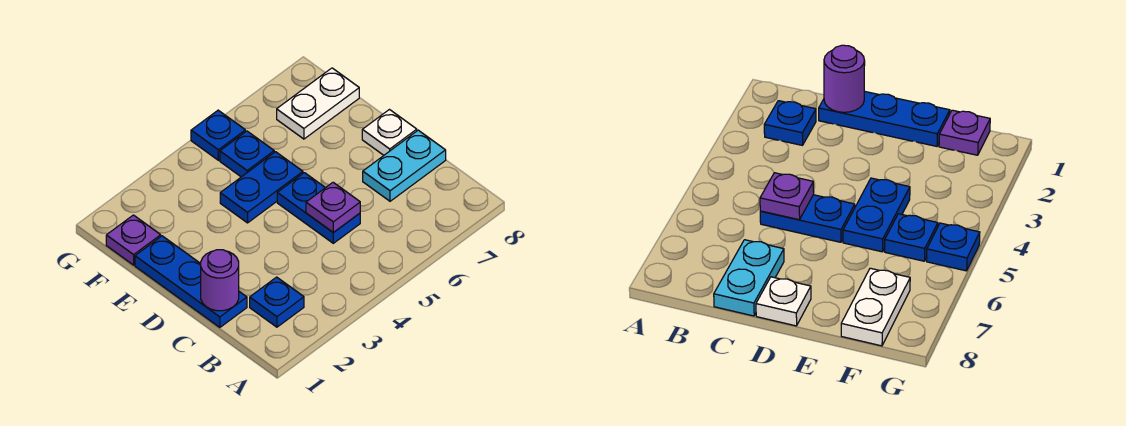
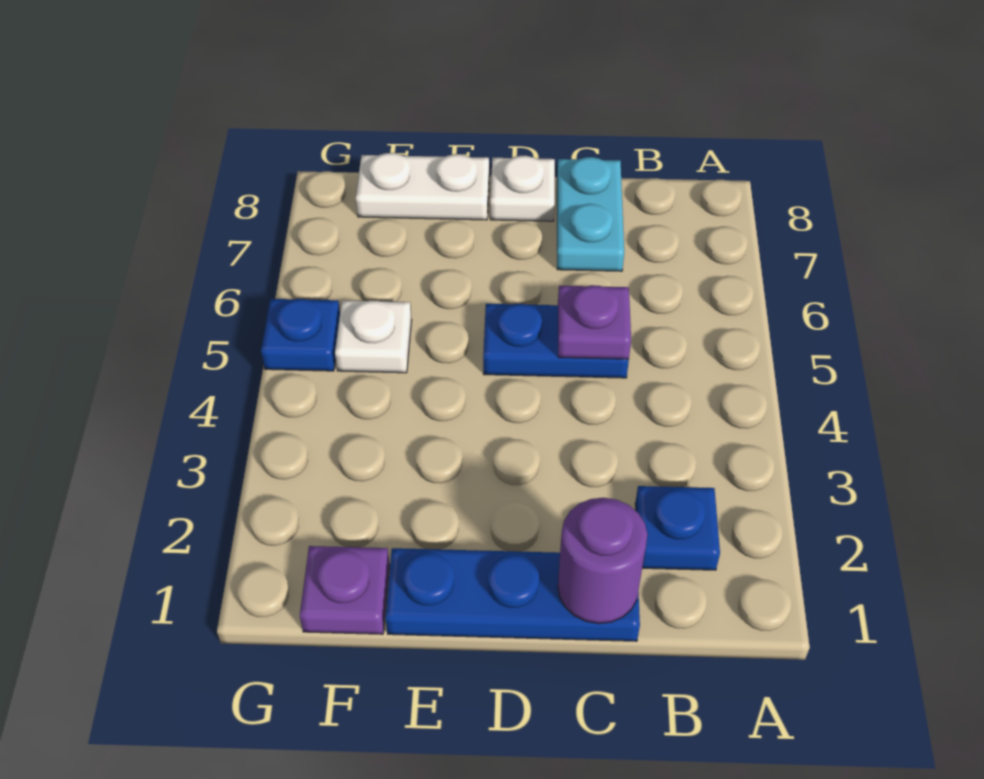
blue plate E4:E5 level 1 -> none
blue plate F5 level 1 -> white plate F5 level 1
white plate F7:F8 level 1 -> white plate E8:F8 level 1

